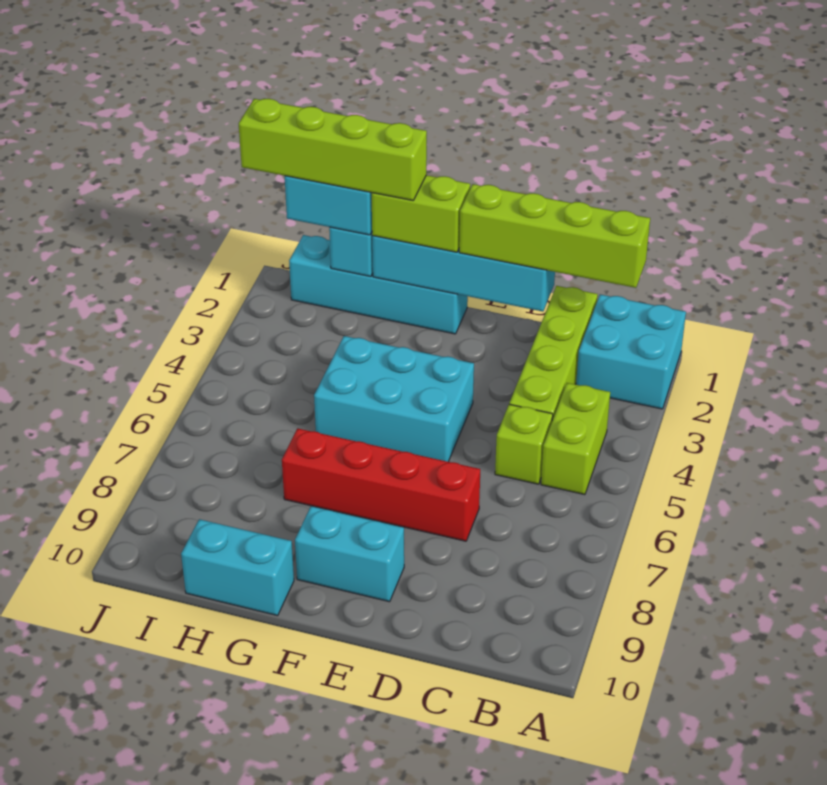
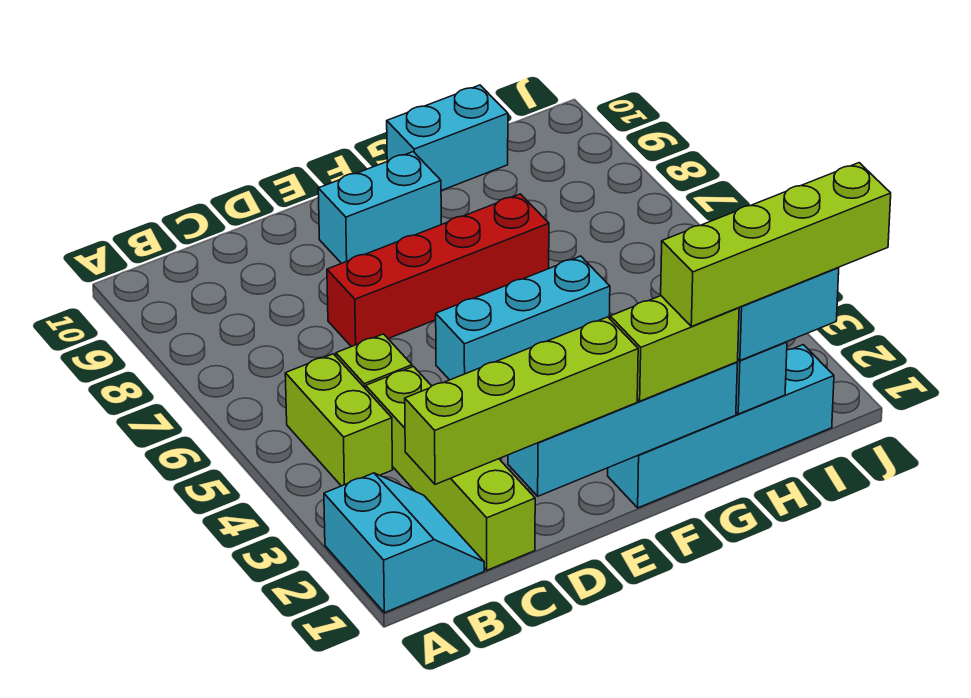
cyan brick A1:B2 level 1 -> cyan slope A1:B2 level 1 top A
cyan brick E4:G5 level 1 -> cyan brick E5:G5 level 1

